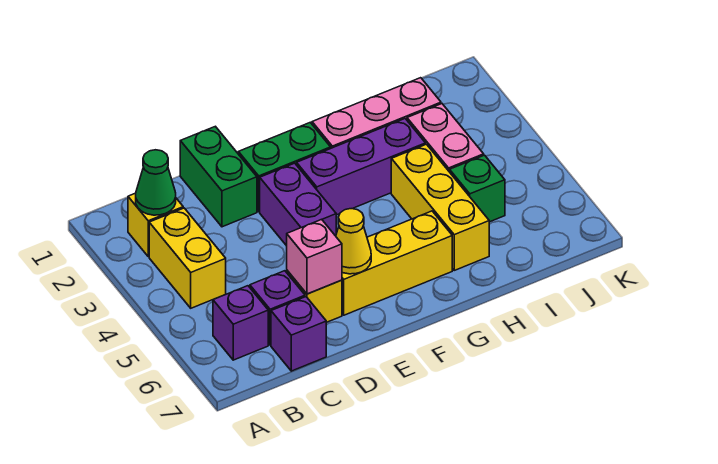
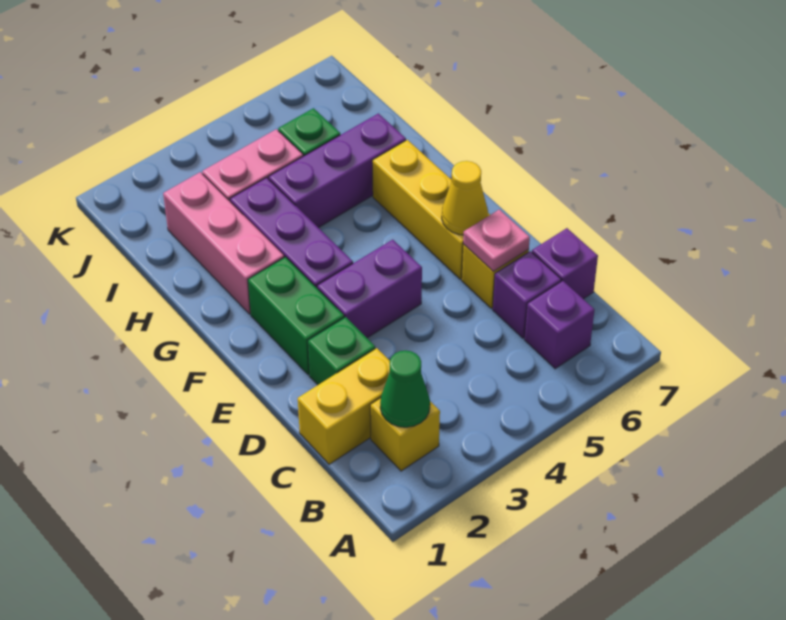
yellow brick B3:B4 level 1 -> yellow brick C1:C2 level 1
green brick D1:D2 level 1 -> green brick D2 level 1
pink brick D6 level 2 -> pink plate D6 level 2
yellow brick H4:H6 level 1 -> purple brick H4:H6 level 1

